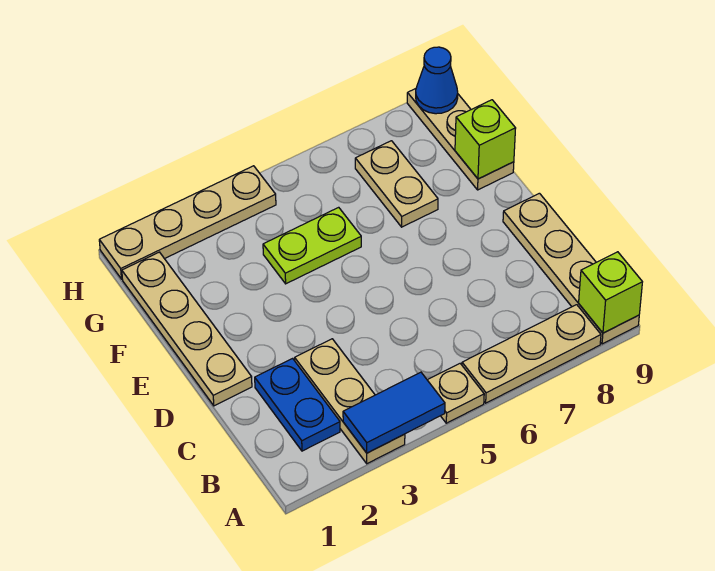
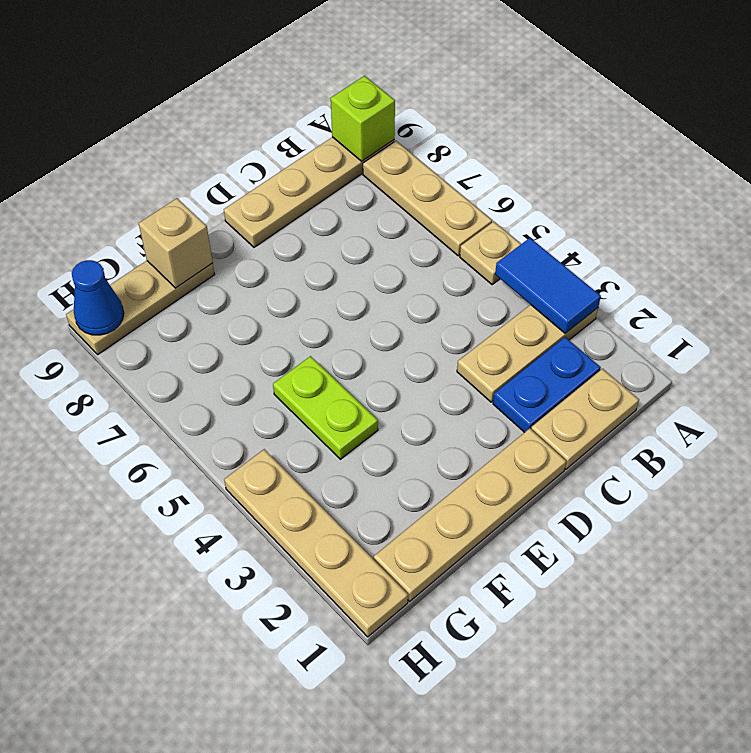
tan plate F7:G7 level 1 -> tan plate B1:C1 level 1
lime brick F9 level 2 -> tan brick F9 level 2

